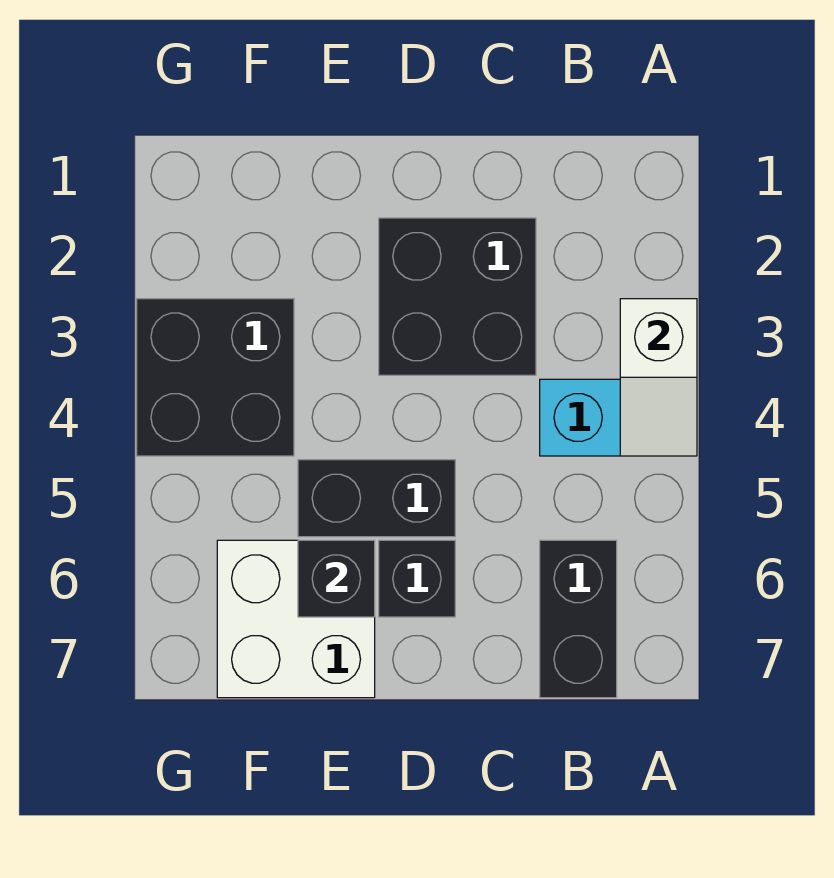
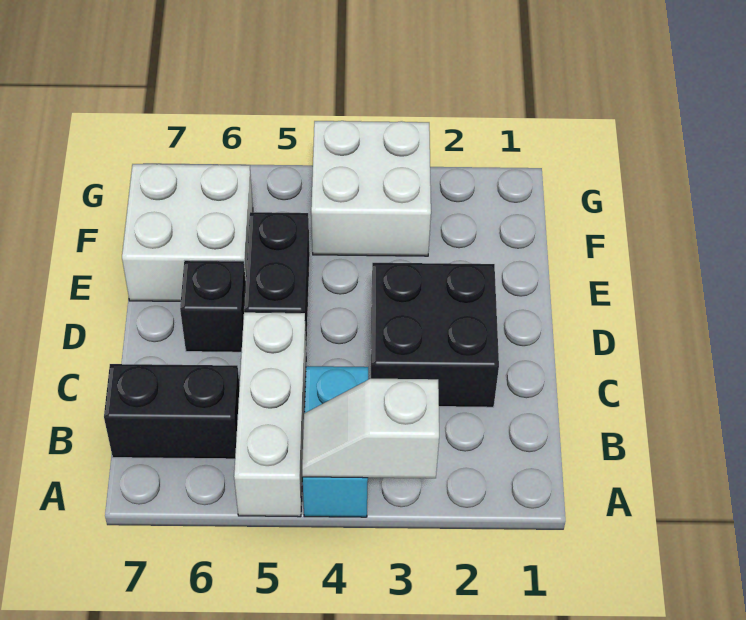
none -> white brick A5:C5 level 1
black brick E6 level 2 -> none
black brick F3:G4 level 1 -> white brick F3:G4 level 1

